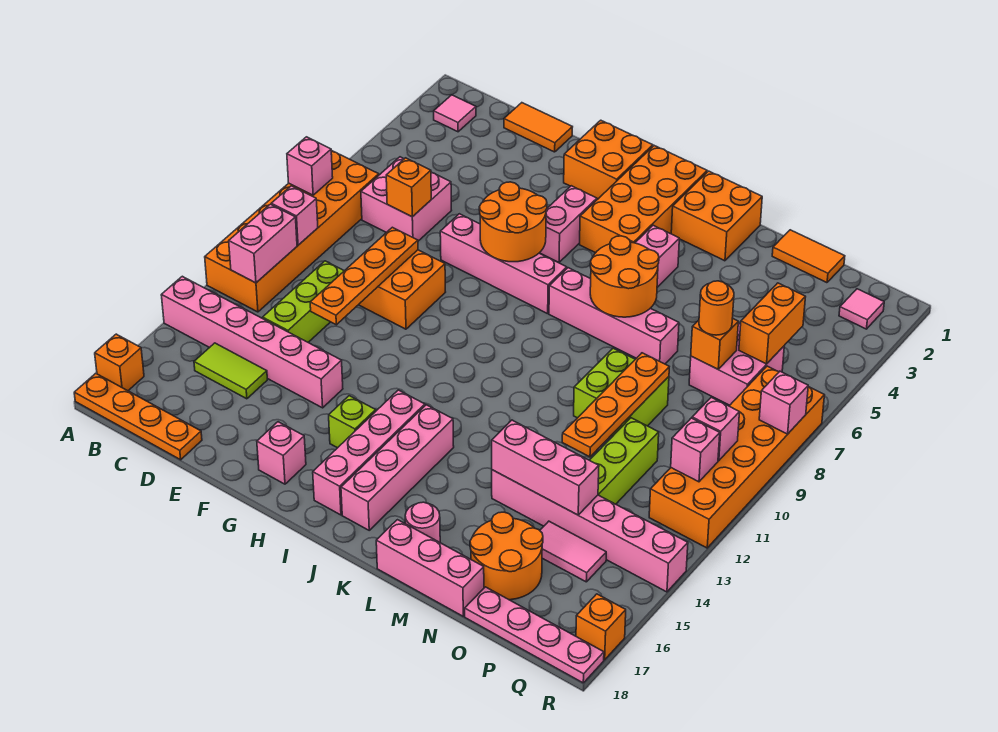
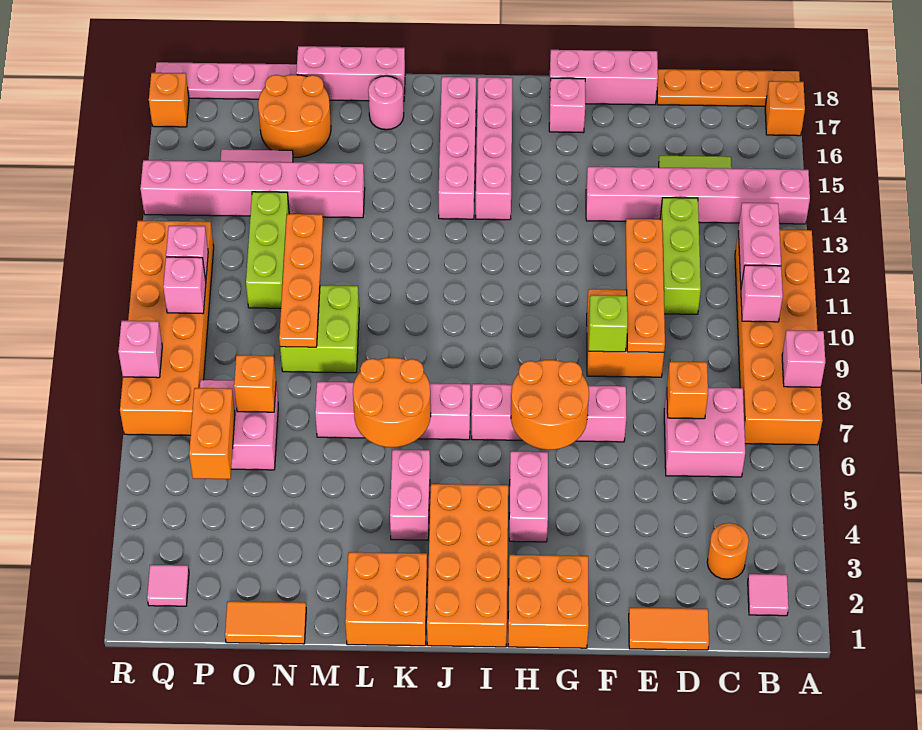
lime brick H15 level 1 -> lime brick F9 level 2
pink brick M14:O14 level 2 -> pink brick E18:G18 level 1
orange round brick O7 level 3 -> orange round brick C3 level 1

